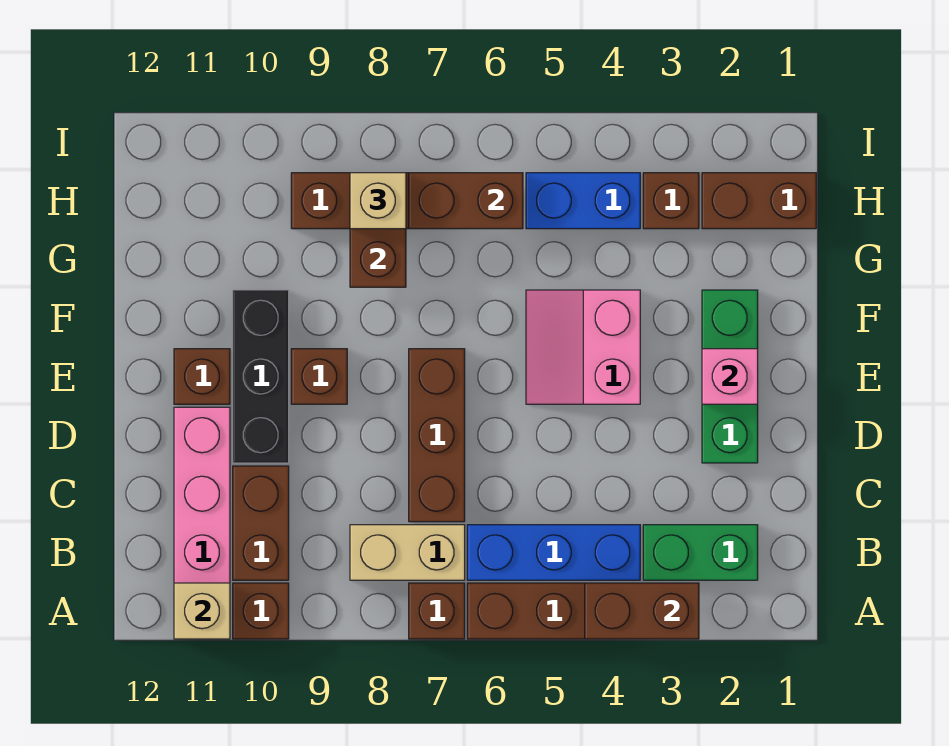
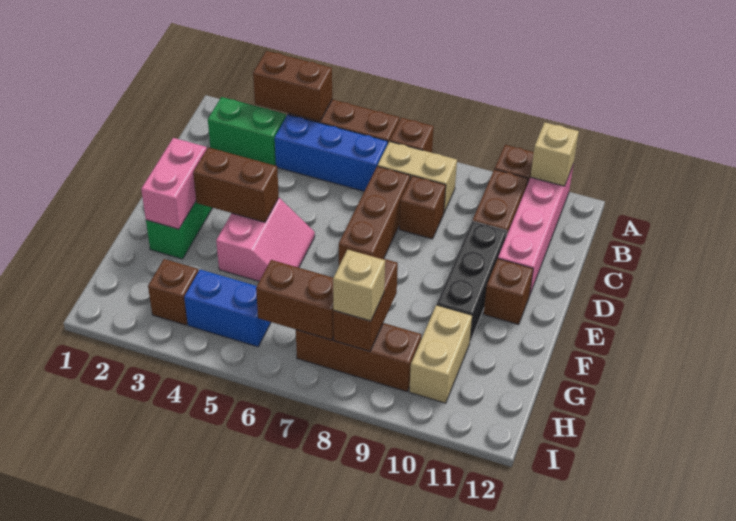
pink brick E2 level 2 -> pink brick E2:F2 level 2
brown brick E9 level 1 -> brown brick C8 level 1
none -> tan brick G10:H10 level 1
brown brick H1:H2 level 1 -> brown brick E3:E4 level 2

